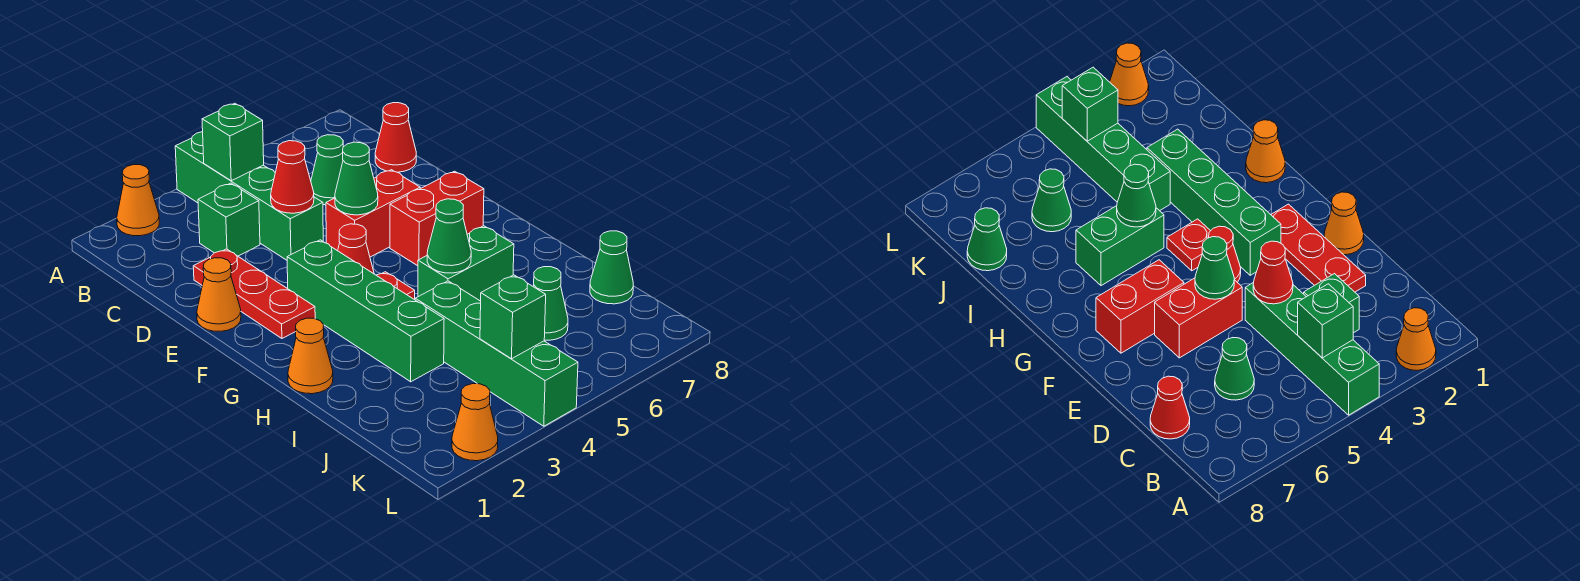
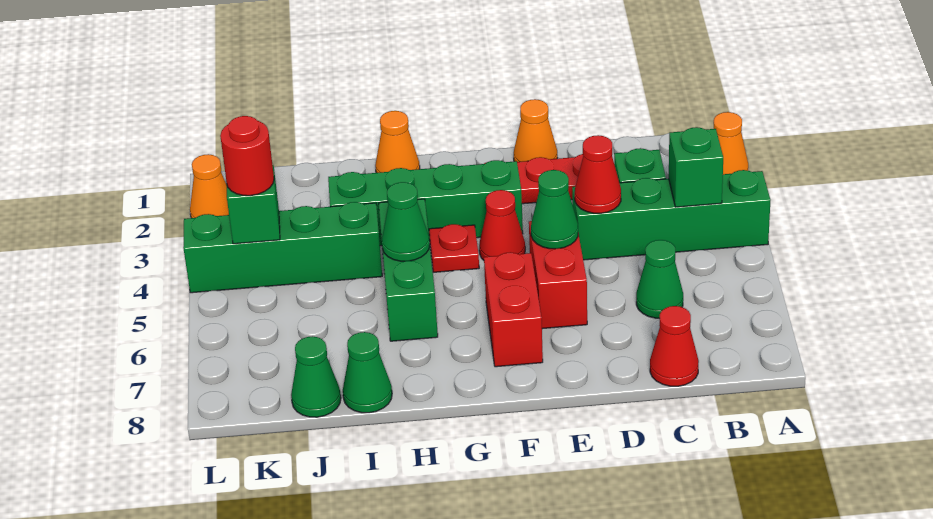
green brick H5:H6 level 1 -> green brick H4:H6 level 1
green cone J6 level 1 -> green cone I8 level 1
none -> red round brick K4 level 3

